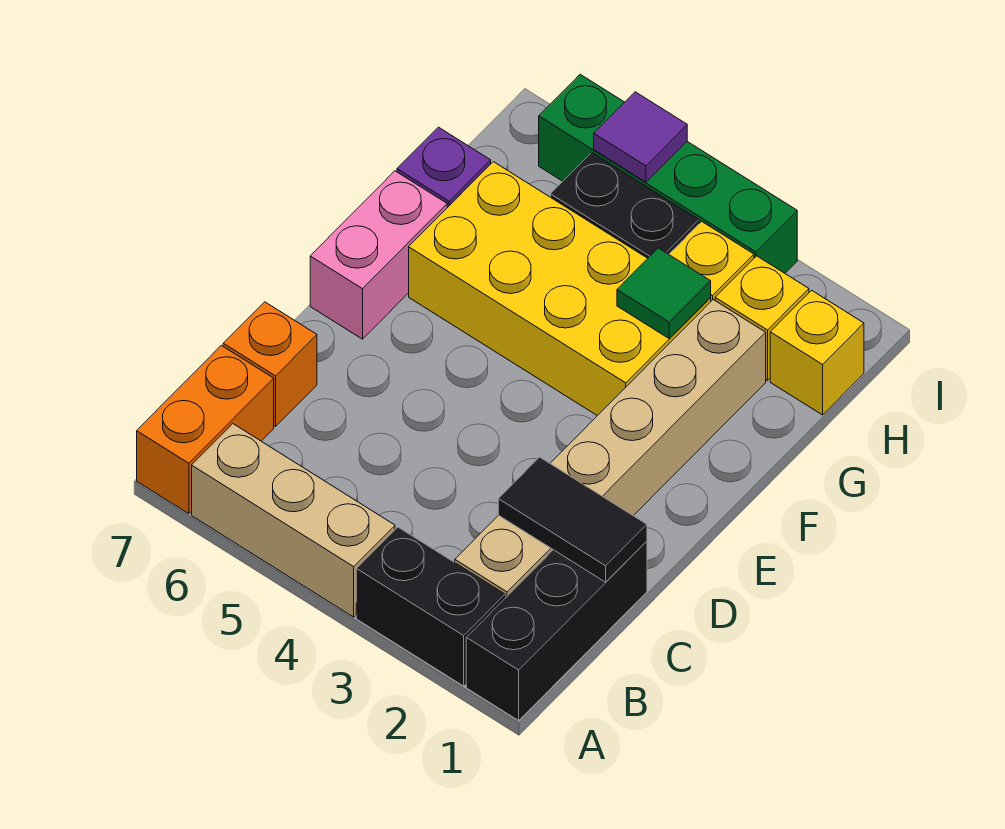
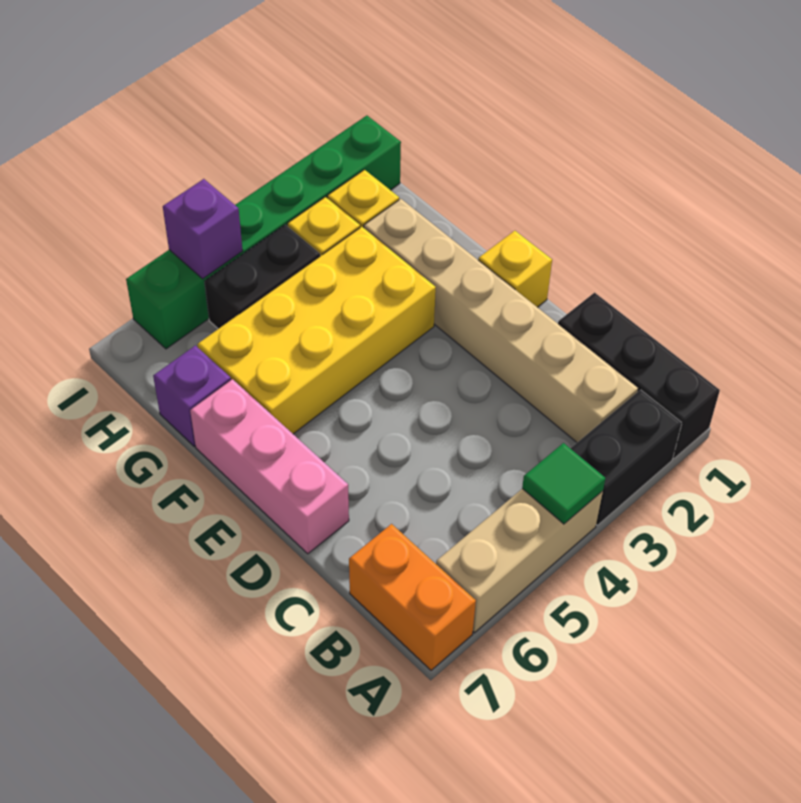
black tile C1:C2 level 2 -> none
orange brick C7 level 1 -> none
pink brick E7:F7 level 1 -> pink brick D7:F7 level 1
green tile G3 level 2 -> green tile A4 level 2
yellow brick H1 level 1 -> yellow brick E1 level 1
green brick I3:I6 level 1 -> green brick I1:I6 level 1
purple tile I5 level 2 -> purple brick I5 level 2

